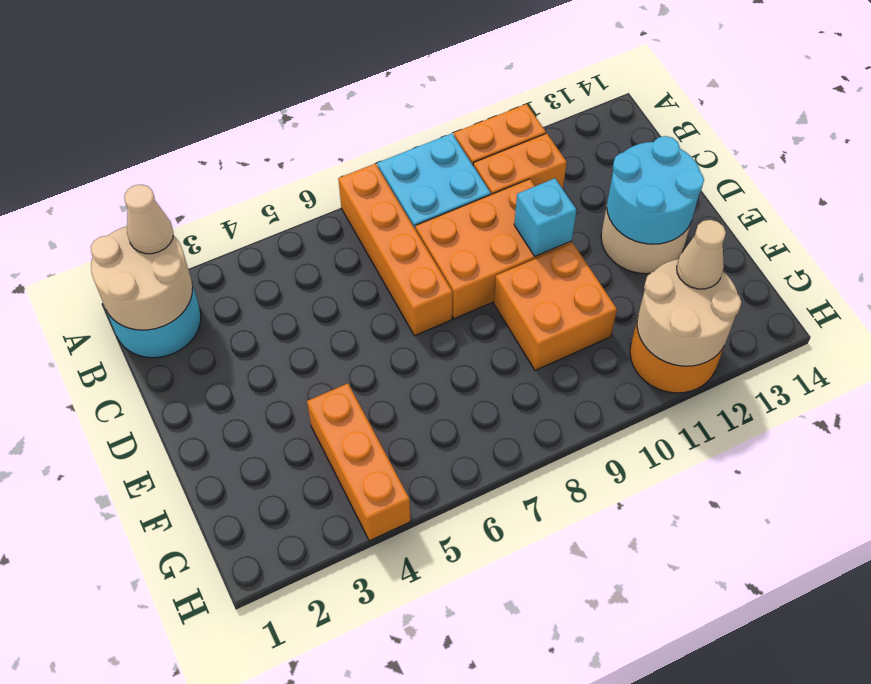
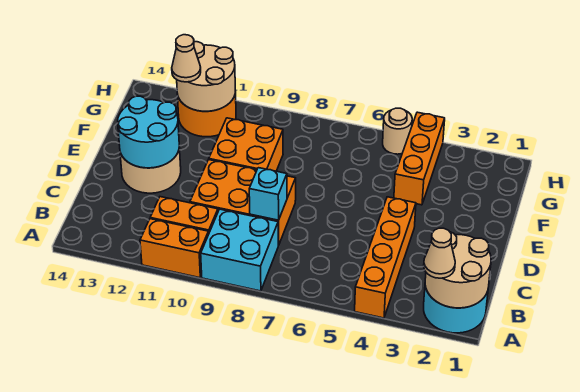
orange brick A7:D7 level 1 -> orange brick A4:D4 level 1
cyan brick D10 level 2 -> cyan brick C8 level 2
none -> tan round brick H5 level 1

